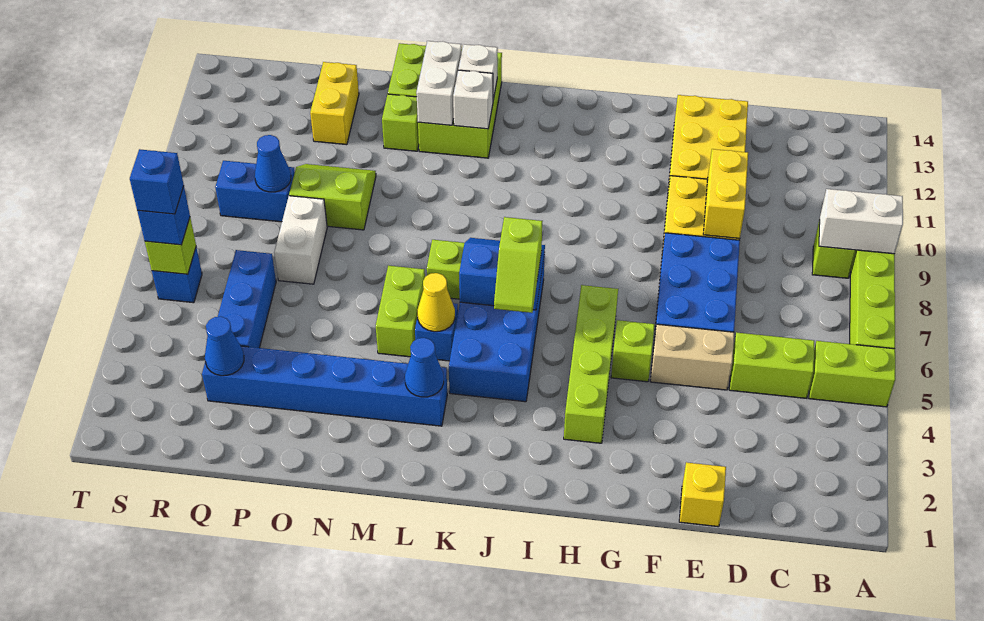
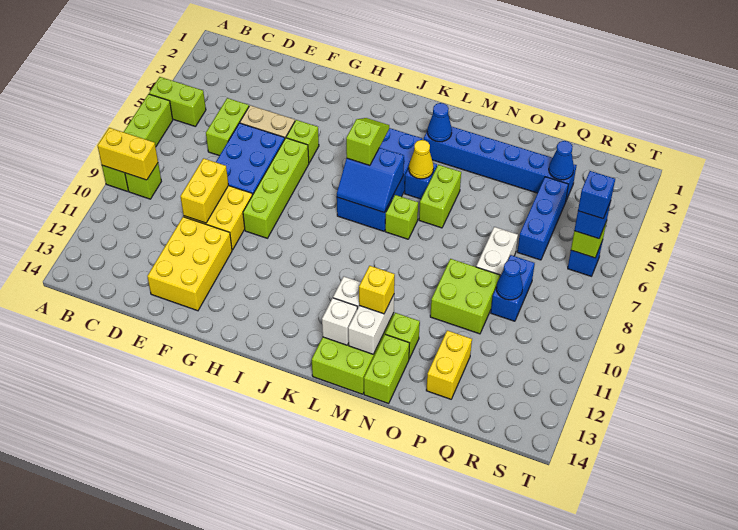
white brick A9:B9 level 2 -> yellow brick A9:B9 level 2
lime brick C5:D5 level 1 -> lime brick D5:D6 level 1
yellow brick E1 level 1 -> yellow brick M12 level 3
lime brick H3:H6 level 1 -> lime brick G6:G9 level 1
lime slope O9:P10 level 1 top 9 -> lime brick O9:P10 level 1
blue brick Q9:R9 level 1 -> blue brick Q8:Q9 level 1

